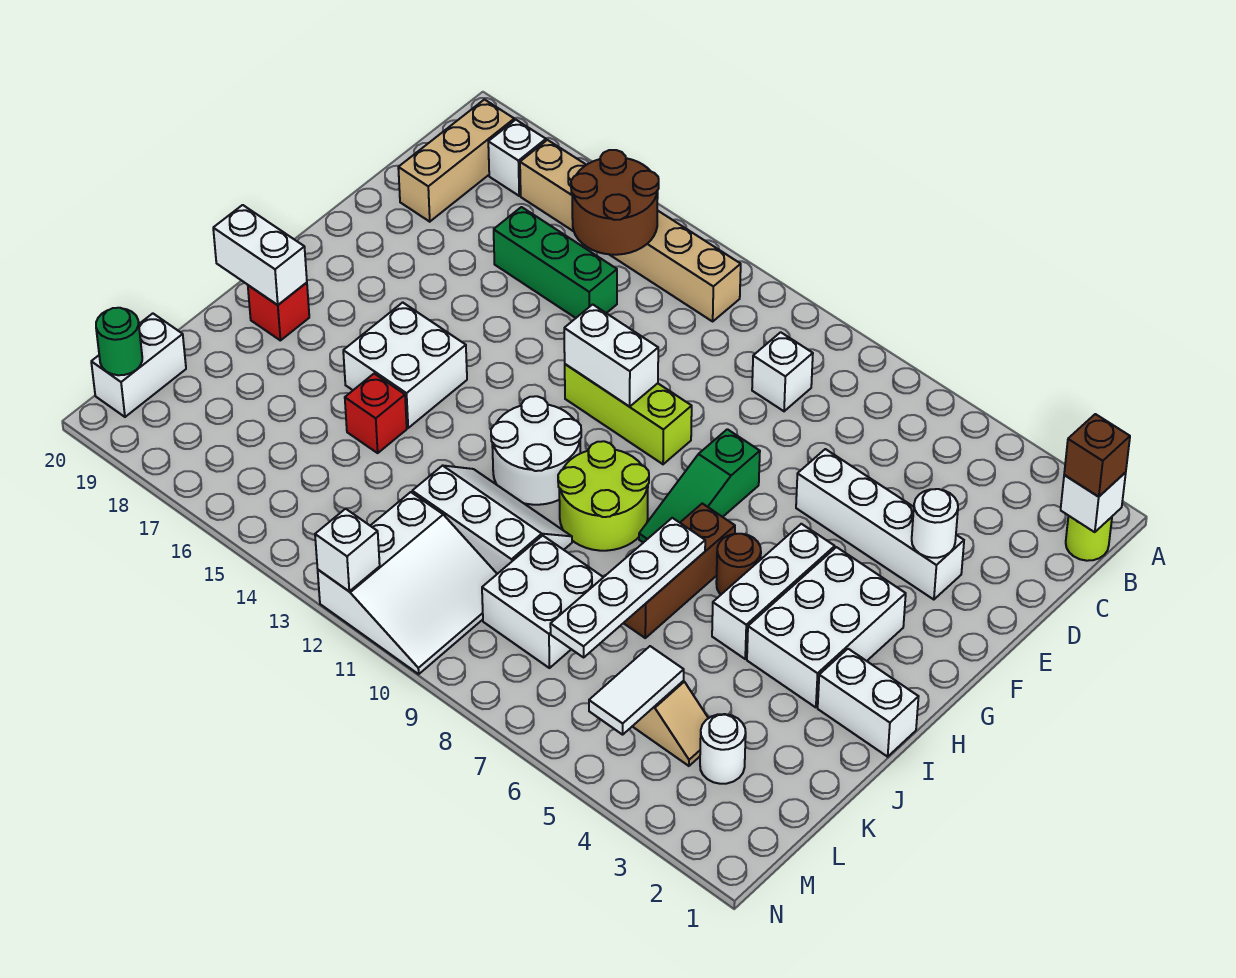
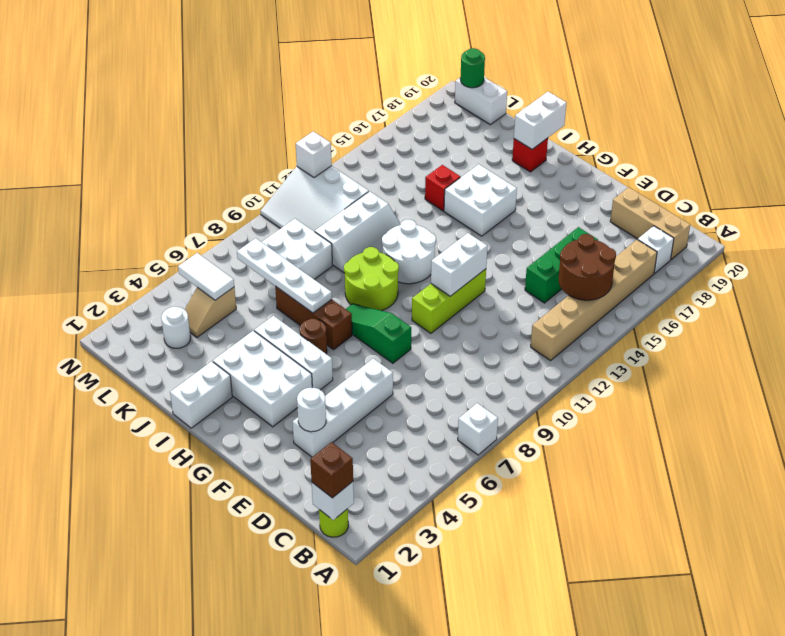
white brick C9 level 1 -> white brick A7 level 1

